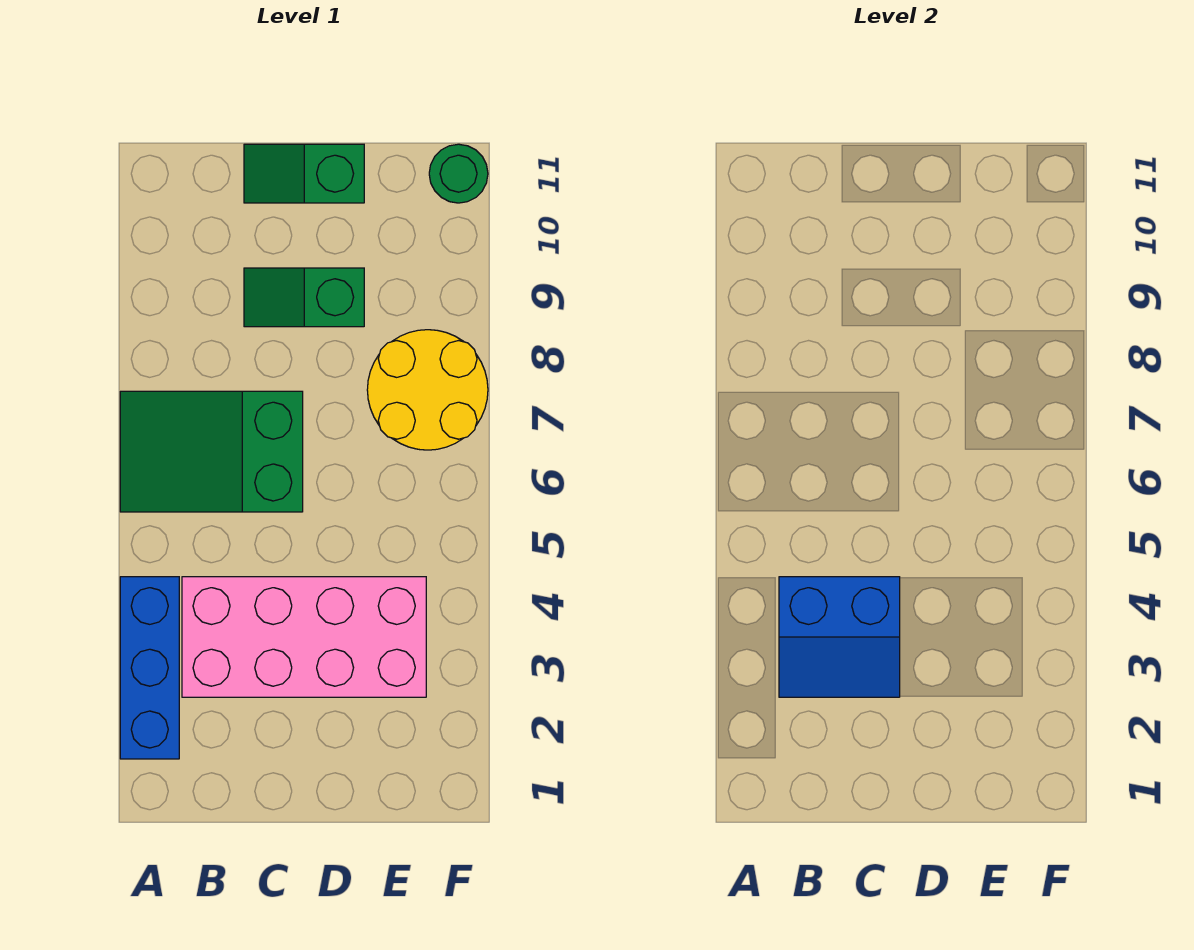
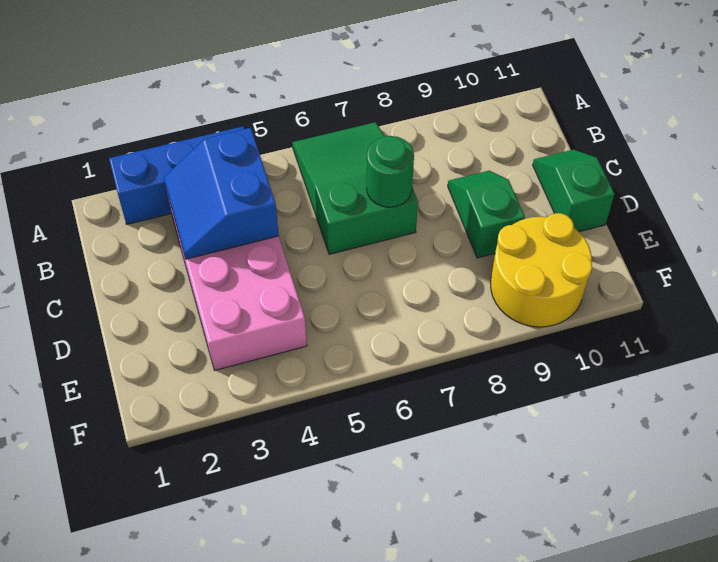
yellow round brick E7:F8 level 1 -> yellow round brick E9:F10 level 1
green round brick F11 level 1 -> green round brick C7 level 2

